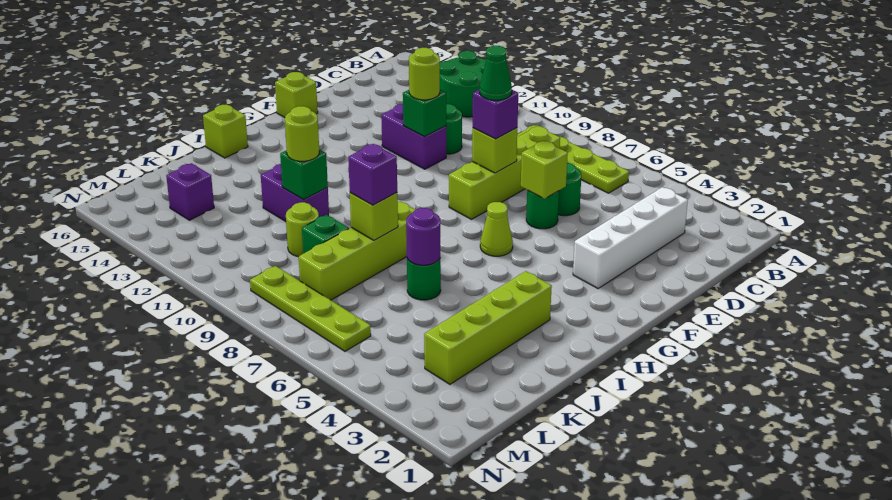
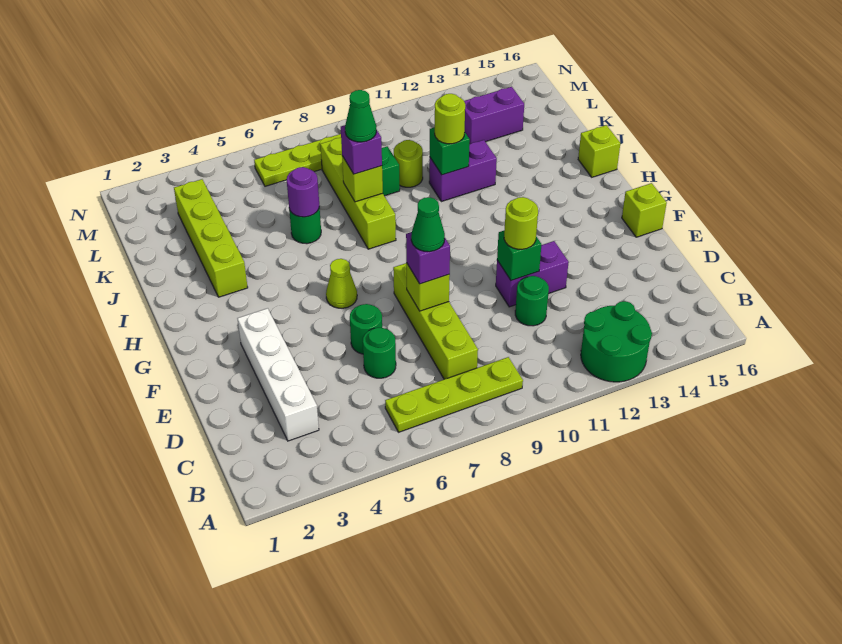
lime brick E6 level 2 -> none
none -> green cone J8 level 4
purple brick L14 level 1 -> purple brick L13:L14 level 1

